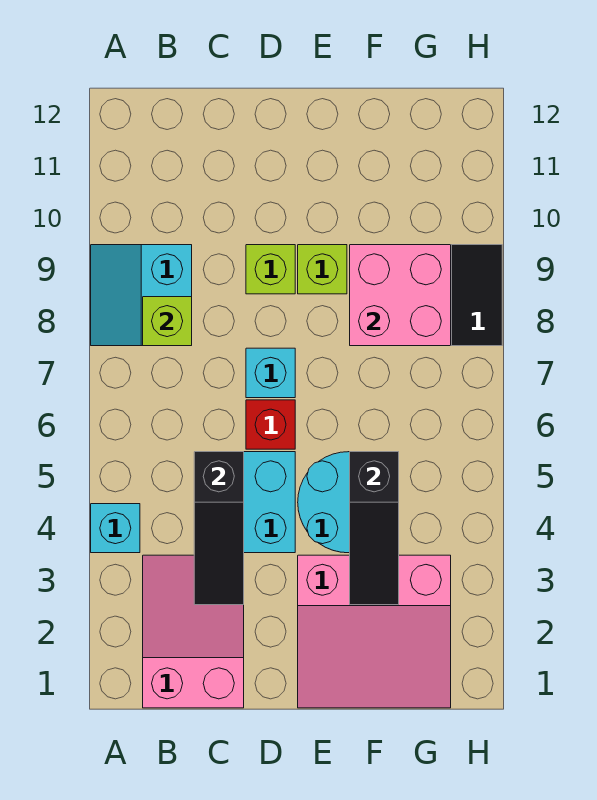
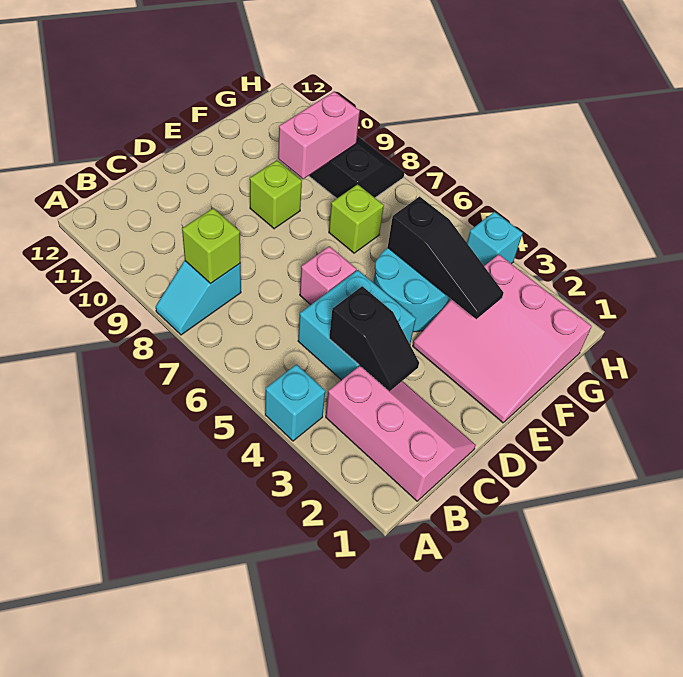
cyan slope A8:B9 level 1 top B -> cyan slope A8:B8 level 1 top B
pink slope B1:C3 level 1 top 1 -> pink slope B1:C3 level 1 top B
black slope C3:C5 level 2 top 5 -> black slope C3:C4 level 2 top 4
red brick D6 level 1 -> pink brick D6 level 1
cyan brick D7 level 1 -> cyan brick H4 level 1
lime brick D9 level 1 -> lime brick F7 level 1
pink slope E1:G3 level 1 top 3 -> pink slope E1:G3 level 1 top G
pink brick F8:G9 level 2 -> pink brick F9:G9 level 2

